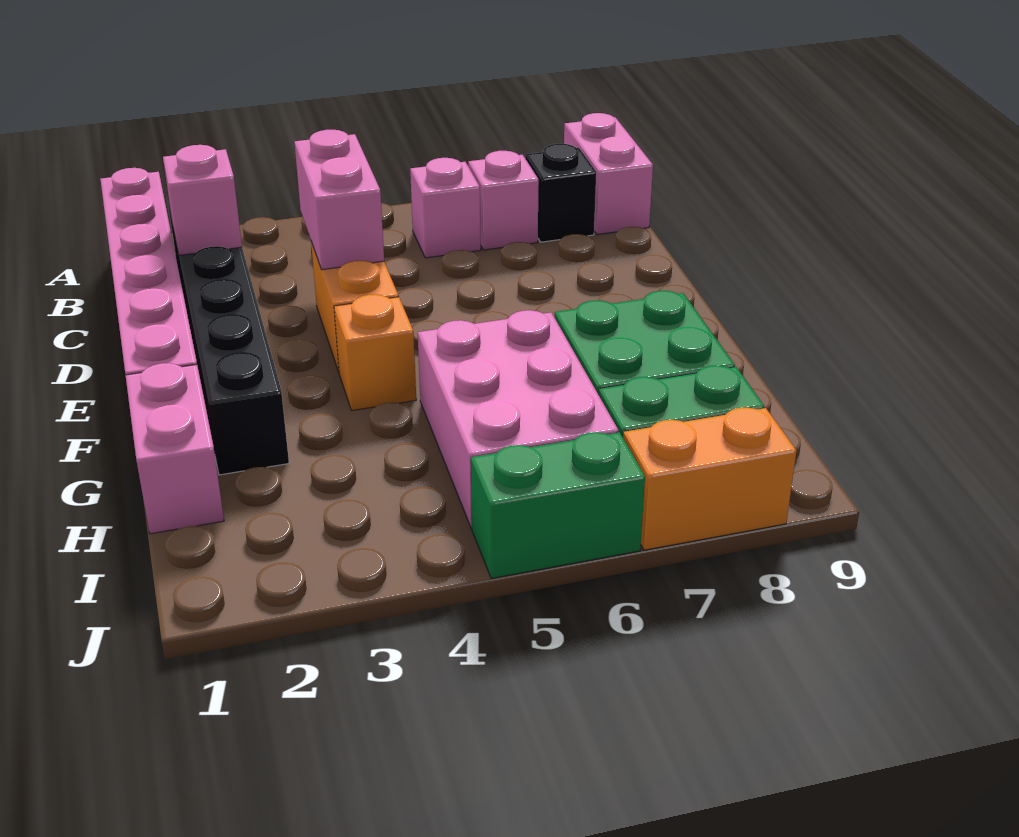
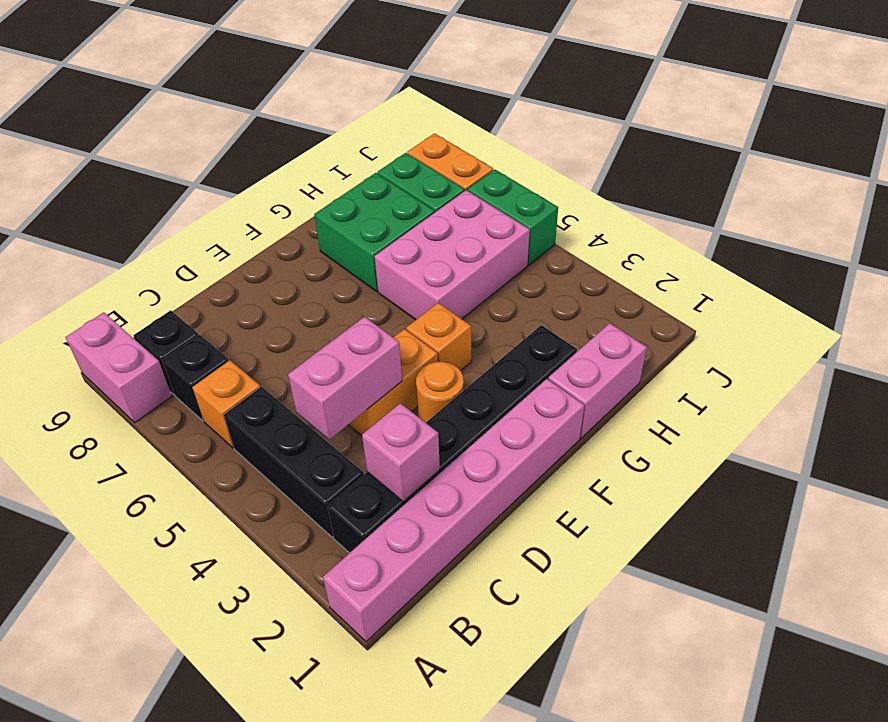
pink brick A9:B9 level 1 -> pink brick A8:A9 level 1
none -> black brick B3:B5 level 1
pink brick B6 level 1 -> orange brick B6 level 1
pink brick B7 level 1 -> black brick B7 level 1
none -> orange round brick E3 level 1

